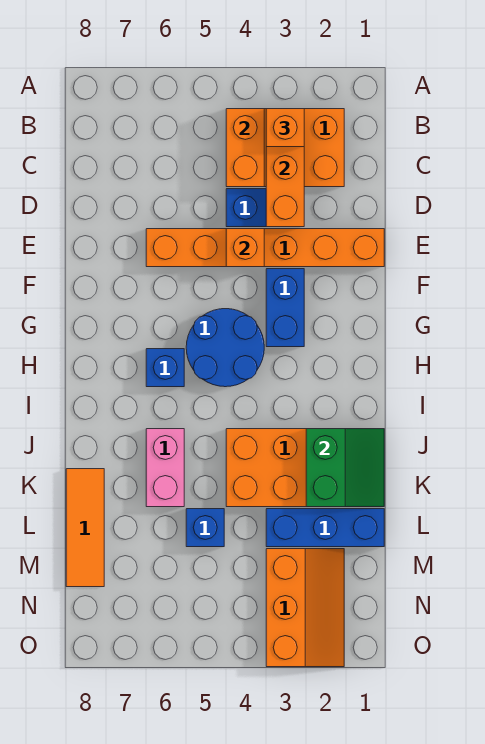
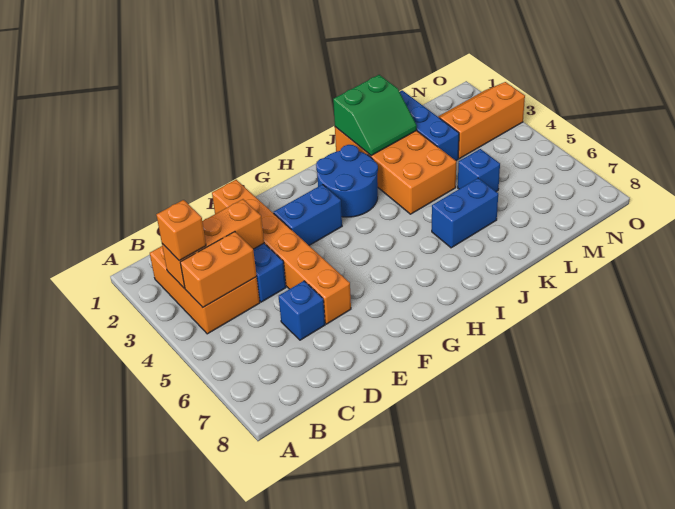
orange brick E4 level 2 -> none
blue round brick G4:H5 level 1 -> blue round brick H2:I3 level 1
blue brick H6 level 1 -> blue brick D6 level 1
green slope J1:K2 level 2 top 2 -> green slope J1:K2 level 2 top 1
pink brick J6:K6 level 1 -> blue brick J6:K6 level 1
orange tile K8:M8 level 1 -> none

